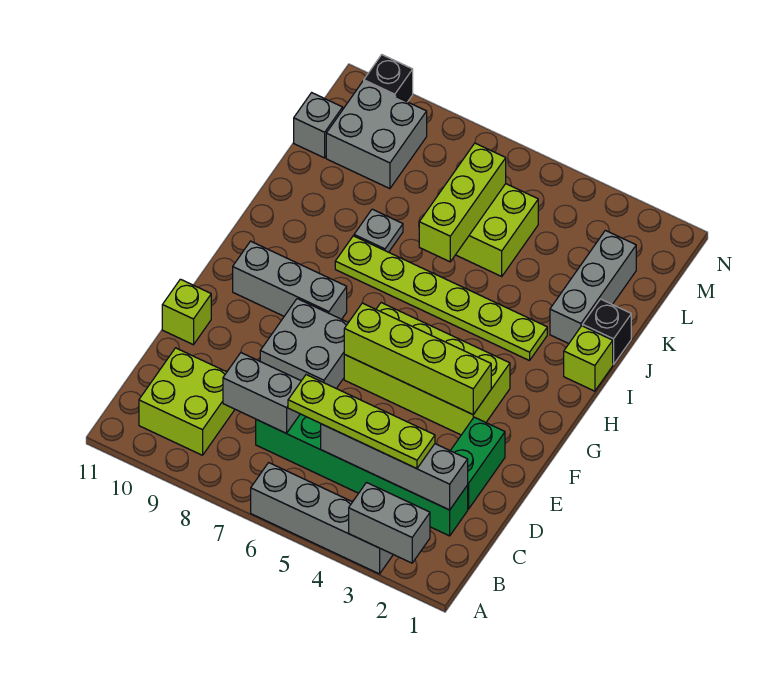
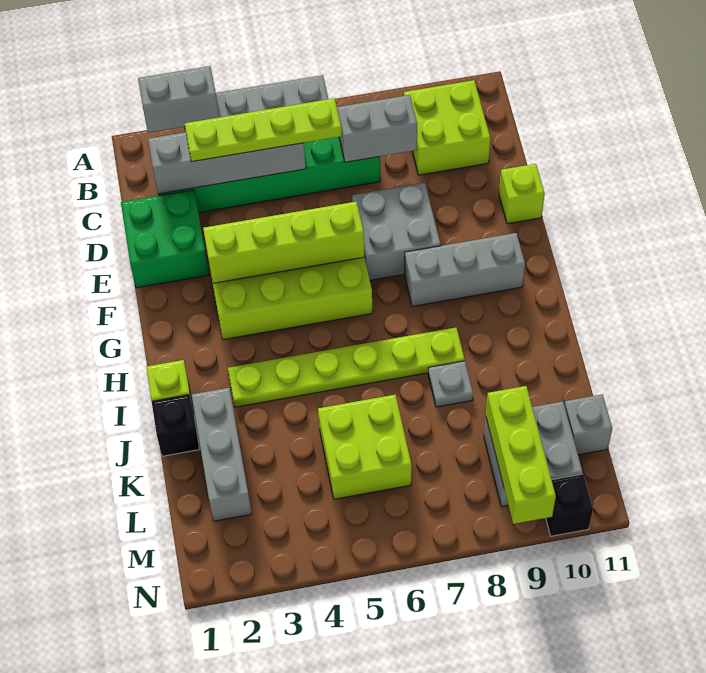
green brick D2:E2 level 1 -> green brick D1:E2 level 1
lime brick J6:L6 level 2 -> lime brick L9:N9 level 2

